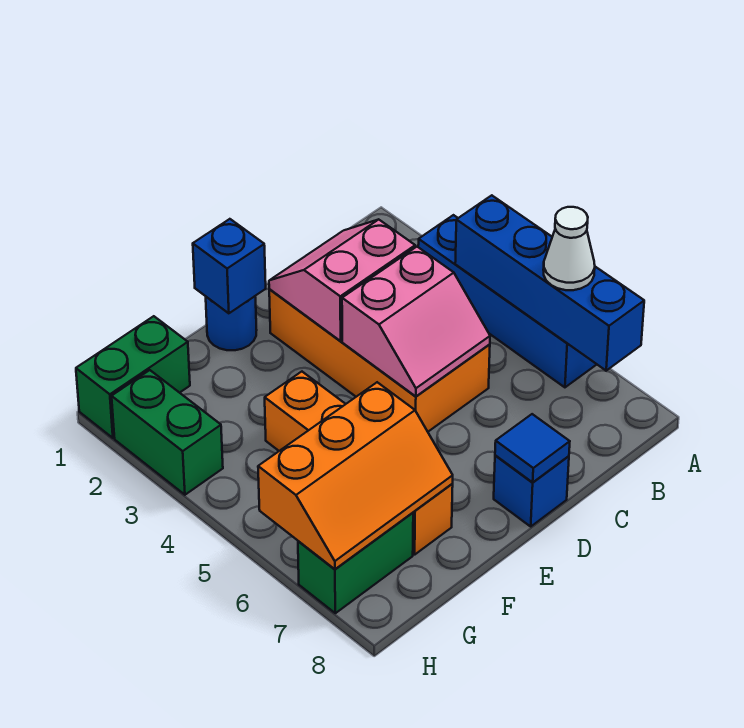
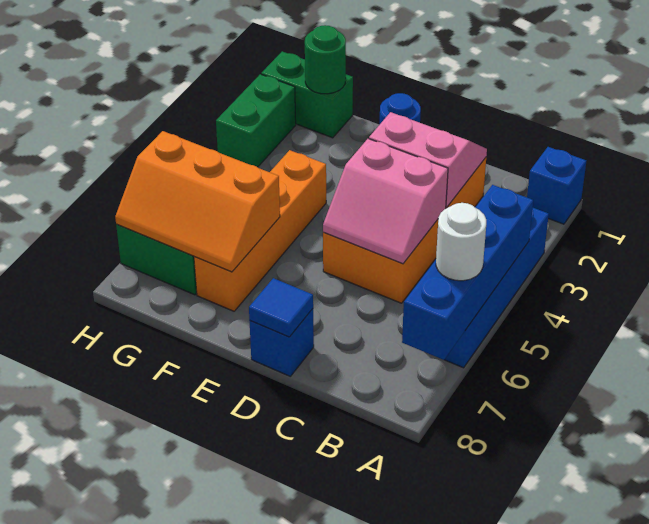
white cone A6 level 3 -> white round brick A6 level 3
blue brick E1 level 2 -> blue brick A1 level 1
none -> green round brick G1 level 2

